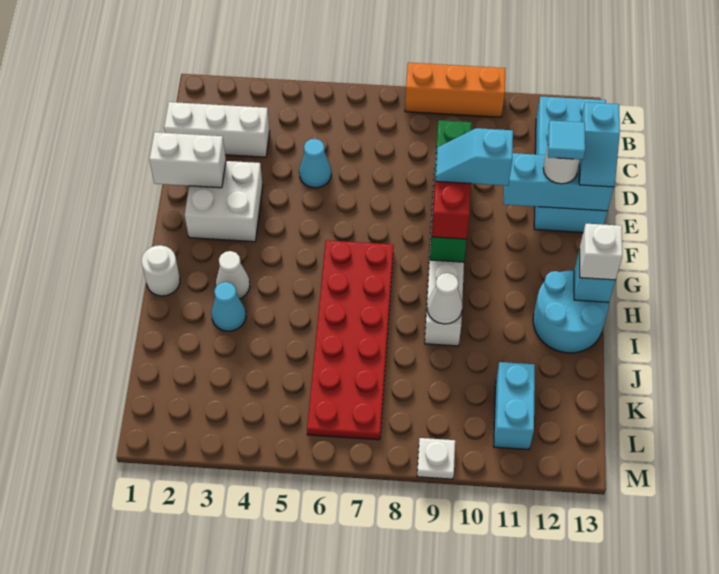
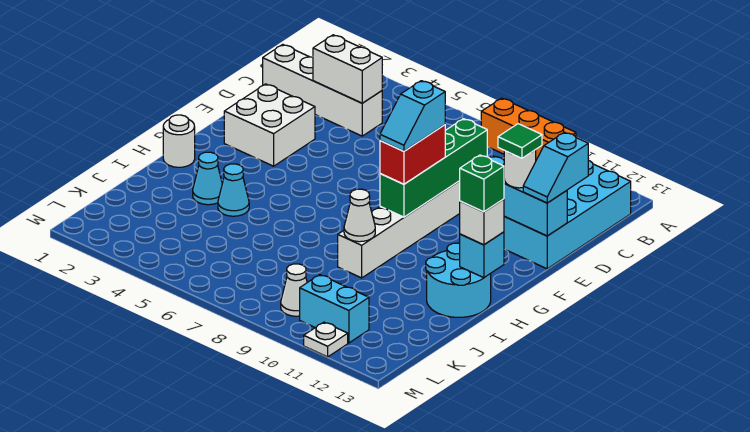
white brick C1:C3 level 1 -> white brick C1:C4 level 1
cyan cone D5 level 1 -> cyan cone I4 level 1
white brick E1:E2 level 2 -> white brick C3:C4 level 2
cyan tile E12 level 4 -> green tile E12 level 4
cyan slope F9:F10 level 4 top 10 -> cyan slope F9:G9 level 4 top F
red plate G6:L7 level 1 -> none
white cone H3 level 1 -> white cone L9 level 1
none -> green brick H13 level 4
cyan brick K11:L11 level 1 -> cyan brick L10:L11 level 1
white plate M9 level 1 -> white plate M11 level 1

